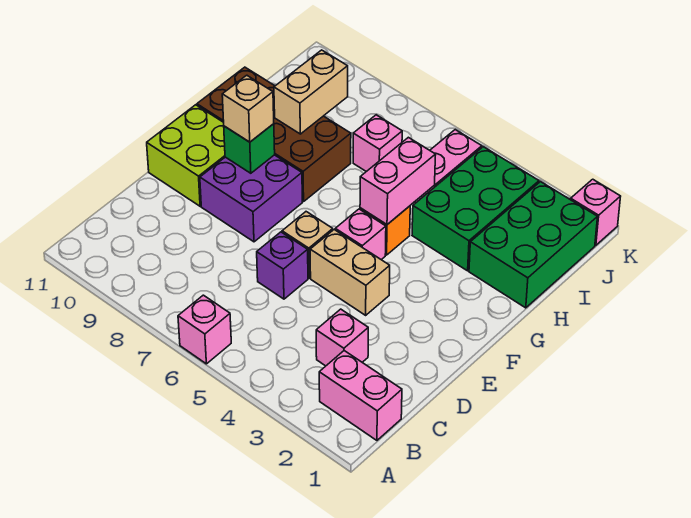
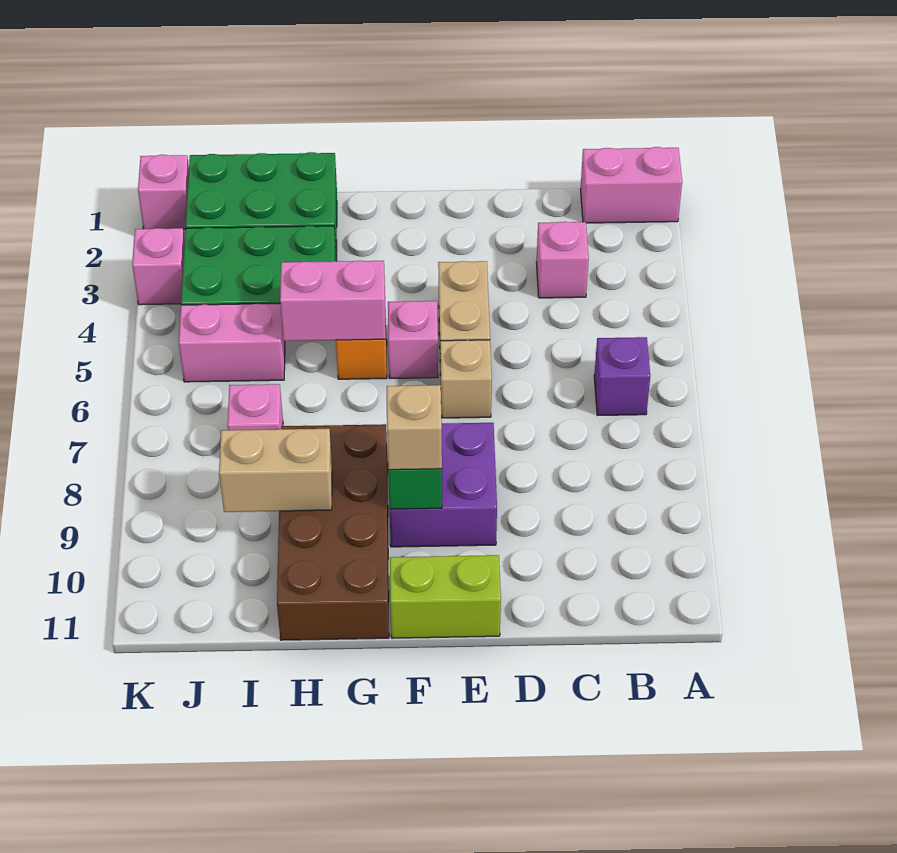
pink brick A6 level 1 -> pink brick K3 level 1
pink brick B1:B2 level 1 -> pink brick A1:B1 level 1
purple brick D6 level 1 -> purple brick B6 level 1
lime brick E10:F11 level 1 -> lime brick E11:F11 level 1

